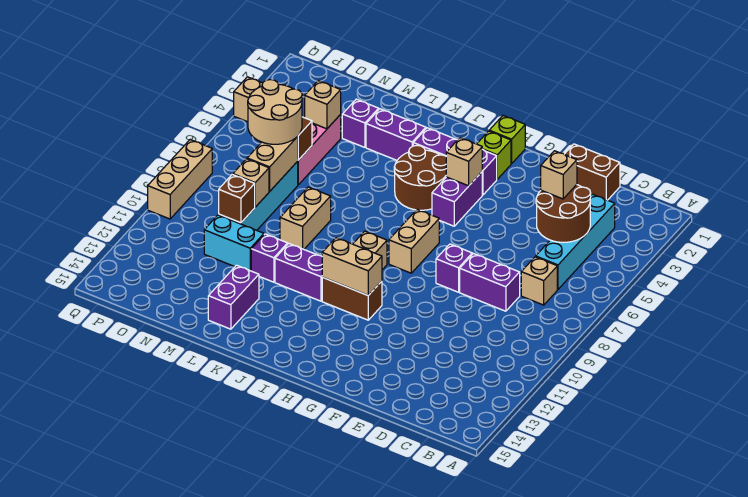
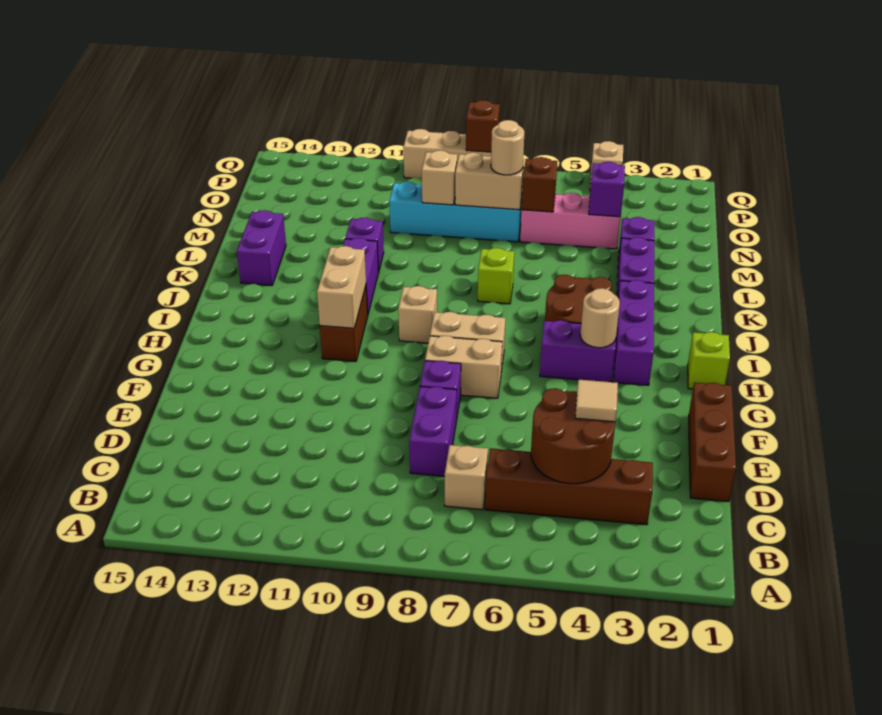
cyan brick C3:C6 level 1 -> brown brick C3:C6 level 1
brown brick D1:E1 level 1 -> brown brick D1:F1 level 1
tan brick D4 level 3 -> tan tile D4 level 3
lime brick H2 level 1 -> lime brick K7 level 1
tan brick H4 level 2 -> tan round brick H4 level 2
tan brick L8:L9 level 1 -> tan brick G7:G8 level 1
purple brick L13:L14 level 1 -> purple brick K14:L14 level 1
cyan brick M11:N11 level 1 -> none
tan brick N4 level 2 -> purple brick N4 level 2
tan round brick N6:O7 level 3 -> tan round brick N7 level 3
brown brick N10 level 2 -> brown brick Q8 level 2

